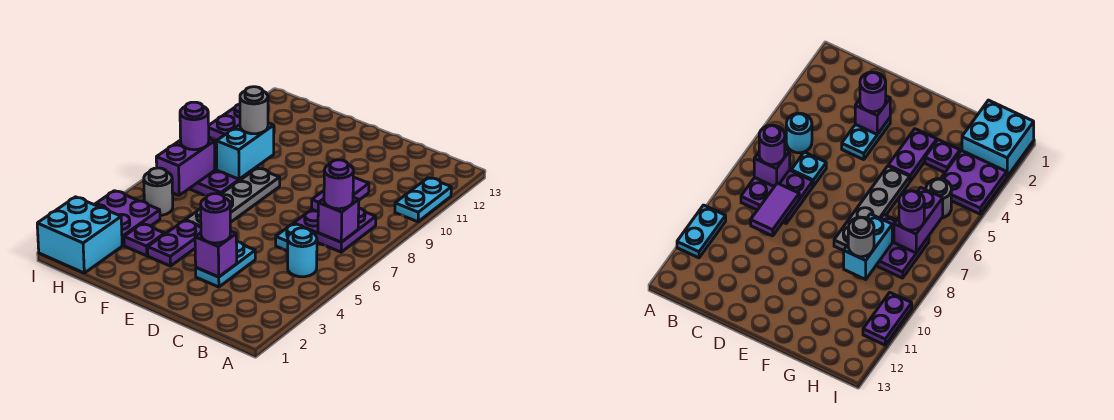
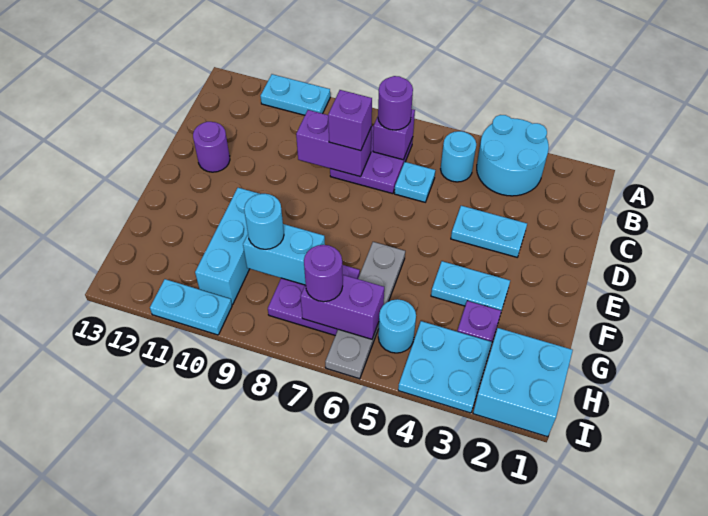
none -> cyan round brick A3:B4 level 1
purple tile C8:C9 level 2 -> purple brick C8:C9 level 2
purple brick D3 level 2 -> purple brick C8 level 3
purple round brick D3 level 3 -> purple round brick D12 level 1
purple plate F3:F4 level 1 -> cyan plate F3:F4 level 1
grey plate F5:F8 level 1 -> grey plate F6:I6 level 1
none -> cyan brick F10:H10 level 1
grey round brick G9 level 3 -> cyan round brick G9 level 3
purple plate H3:I4 level 1 -> cyan plate H3:I4 level 1
grey round brick H5 level 1 -> cyan round brick H5 level 1
purple plate I10:I11 level 1 -> cyan plate I10:I11 level 1

